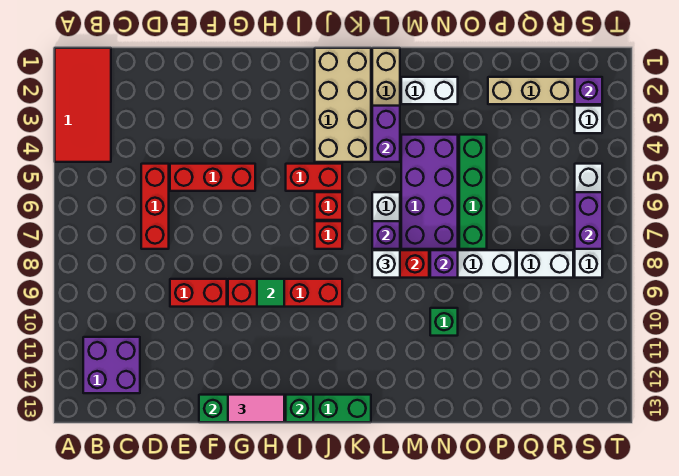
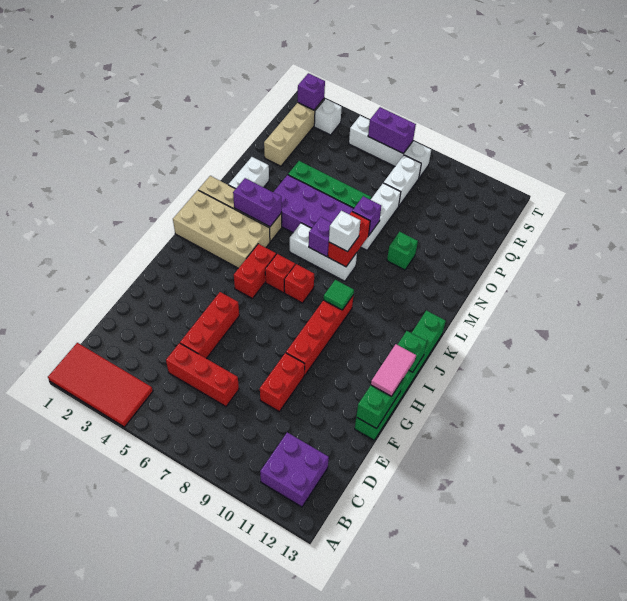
green tile H9 level 2 -> green tile J9 level 2

